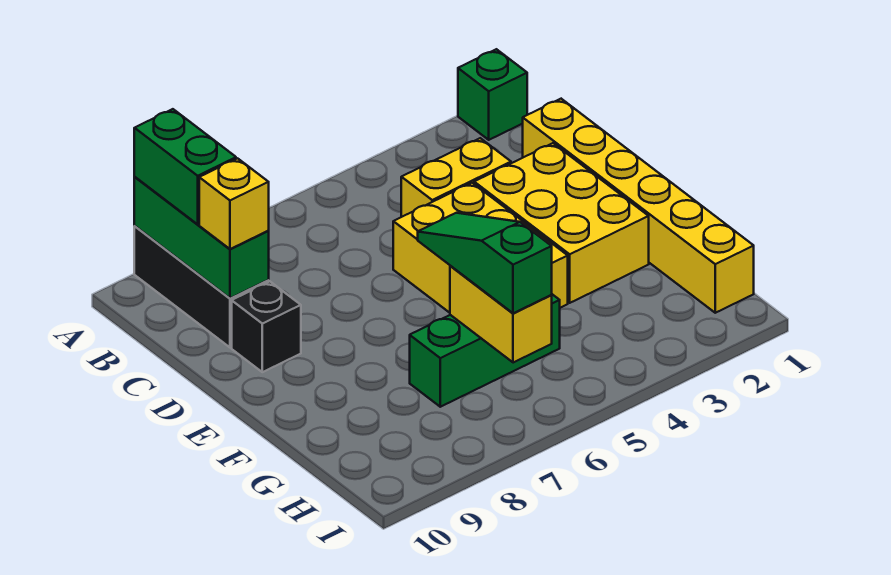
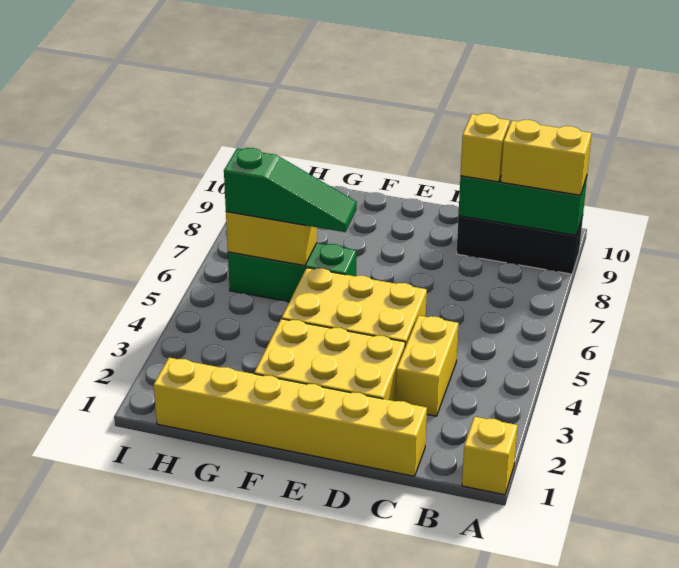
green brick A1 level 1 -> yellow brick A1 level 1
green brick A9:B9 level 3 -> yellow brick A9:B9 level 3
black brick D9 level 1 -> none
green brick G5:G7 level 1 -> green brick F6:H6 level 1

